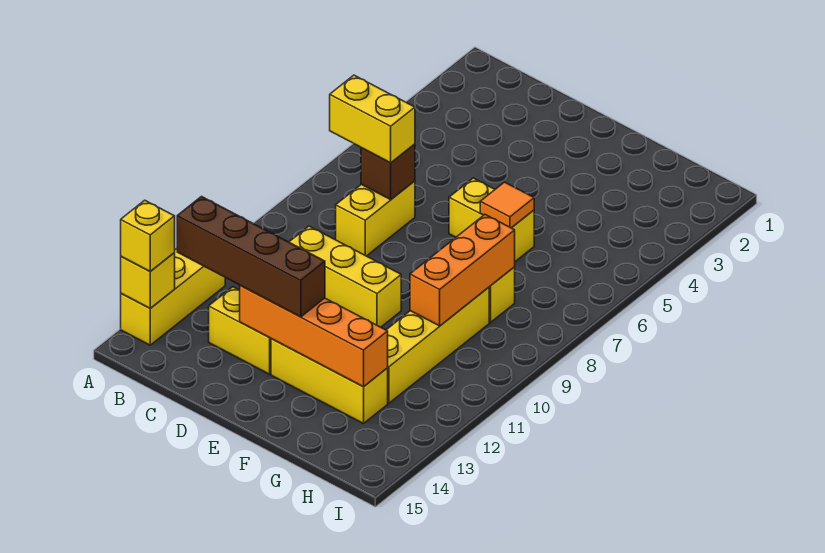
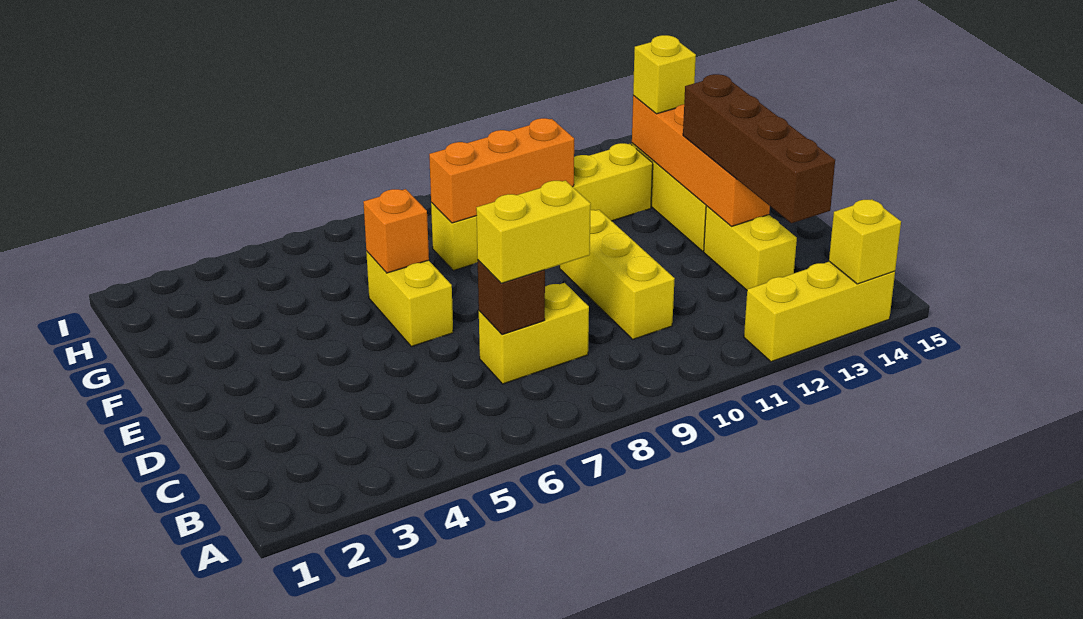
yellow brick A14 level 3 -> yellow brick G13 level 3
yellow brick B7:C7 level 3 -> yellow brick C7:C8 level 3
orange tile F6 level 2 -> orange brick F6 level 2

